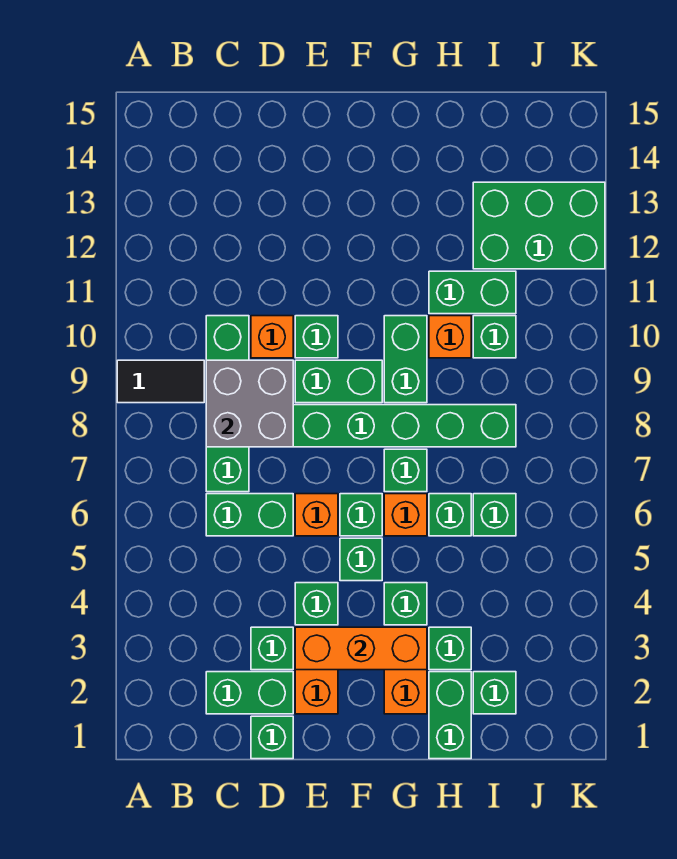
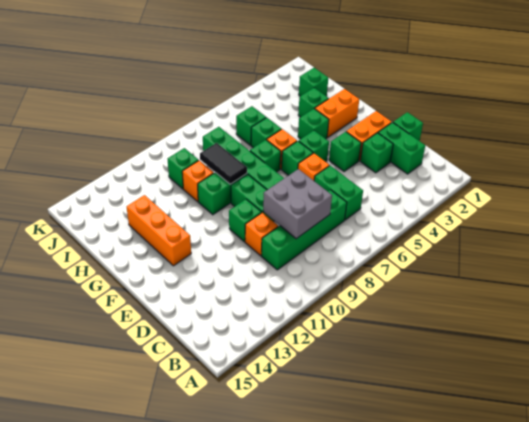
black tile A9:B9 level 1 -> black tile G9:H9 level 2
orange brick E3:G3 level 2 -> orange brick F13:H13 level 1
green brick H1:H2 level 1 -> none
green brick H11:I11 level 1 -> none
green brick I12:K13 level 1 -> none

